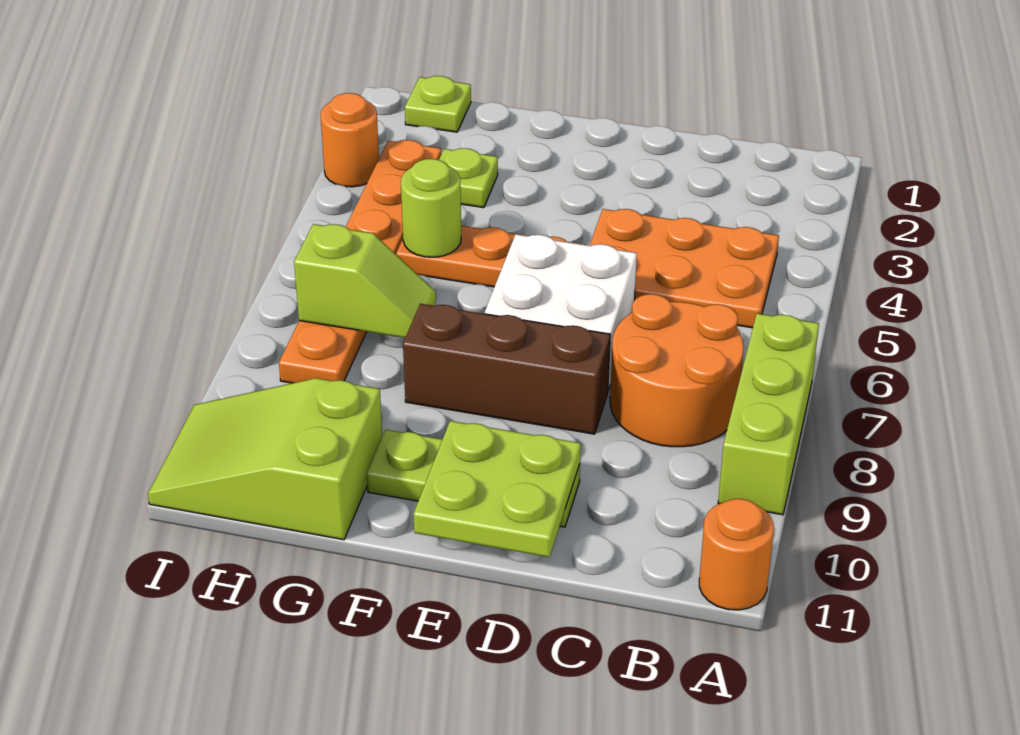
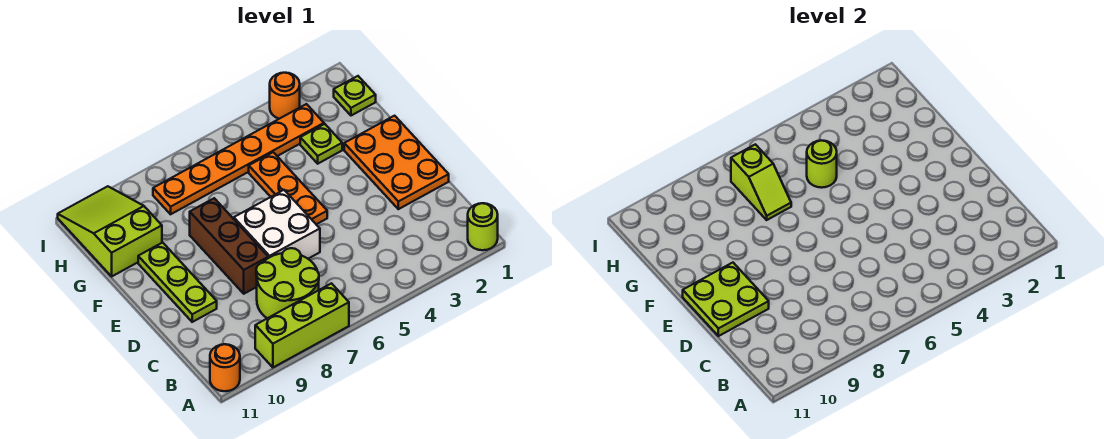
none -> lime round brick A1 level 1
orange plate B4:D5 level 1 -> orange plate D1:F2 level 1
orange round brick B7:C8 level 1 -> lime round brick B7:C8 level 1

